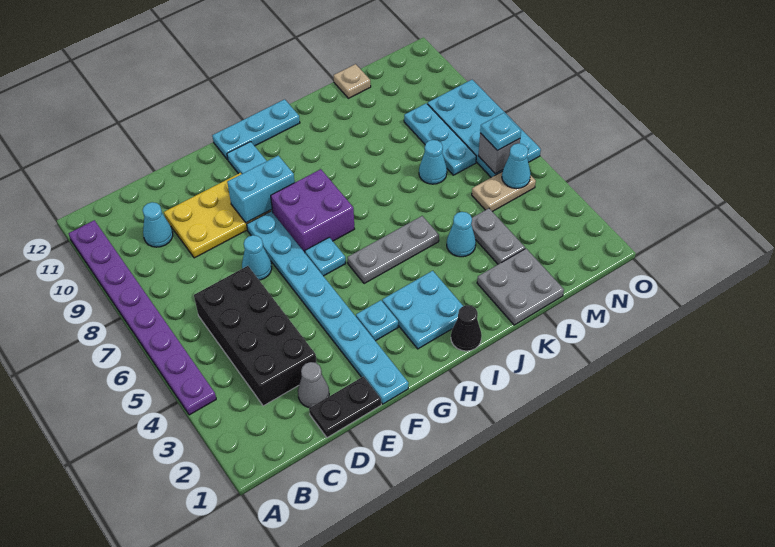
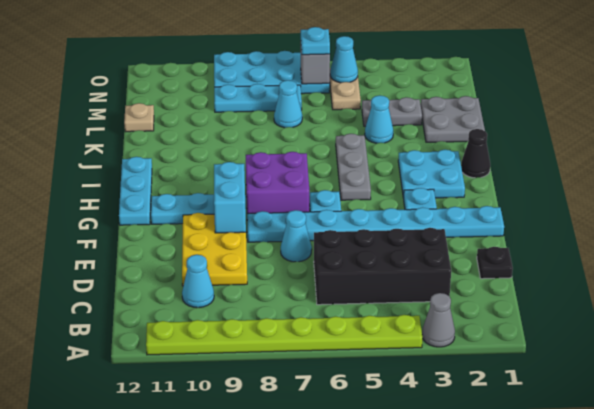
purple plate A4:A11 level 1 -> lime plate A4:A11 level 1
black plate D1:E1 level 1 -> black plate D1 level 1
grey cone D2 level 1 -> grey cone A3 level 1

